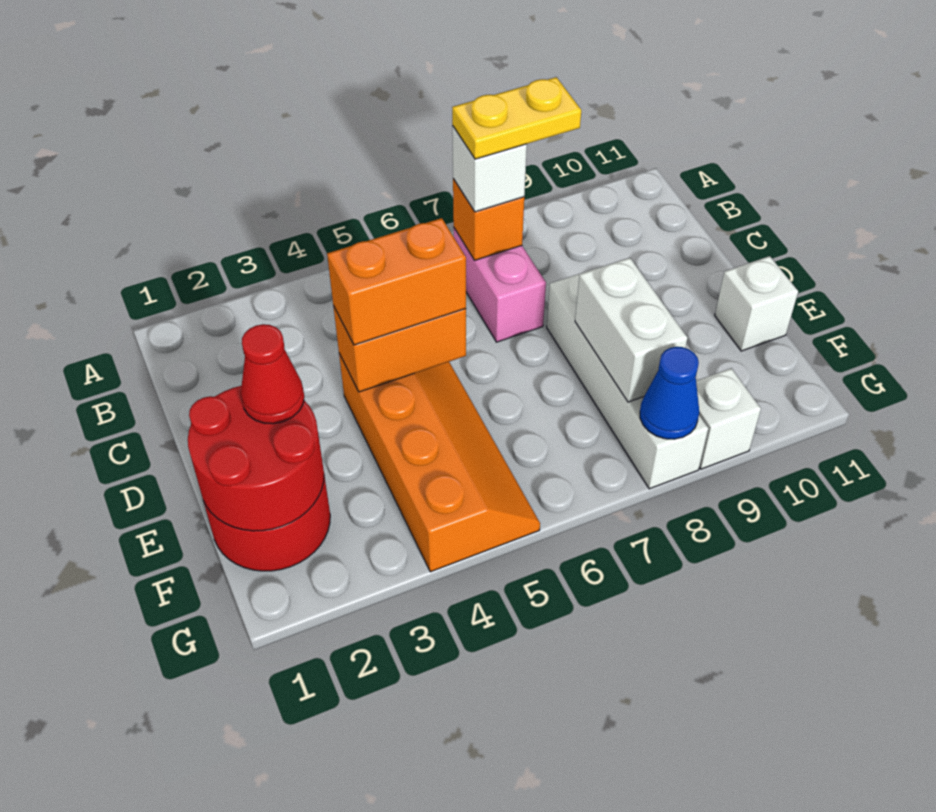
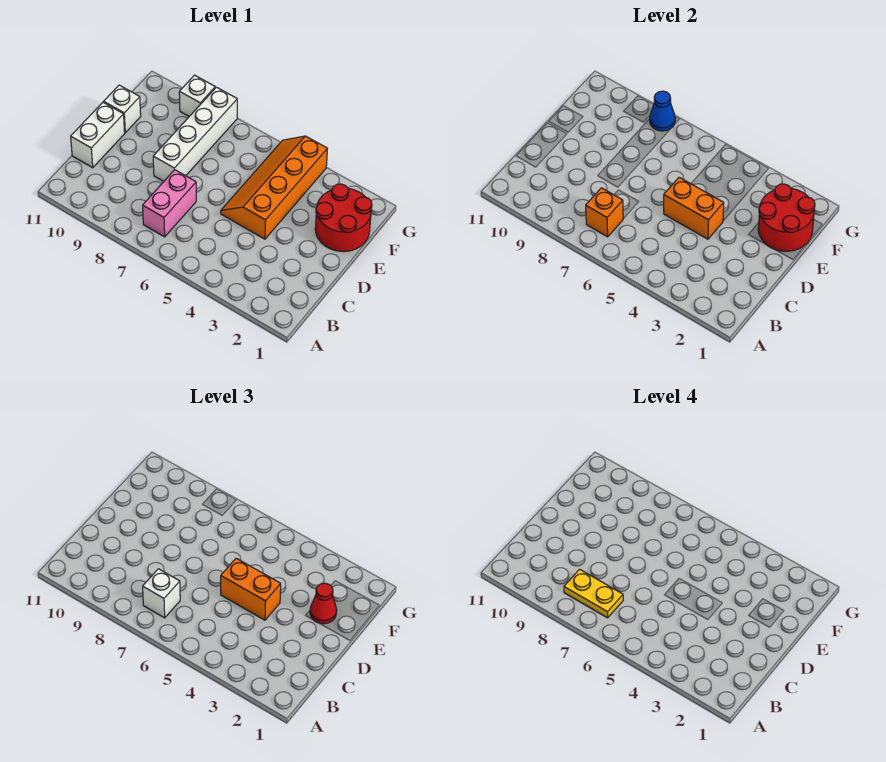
white brick E8:F8 level 2 -> white brick C11:D11 level 1

